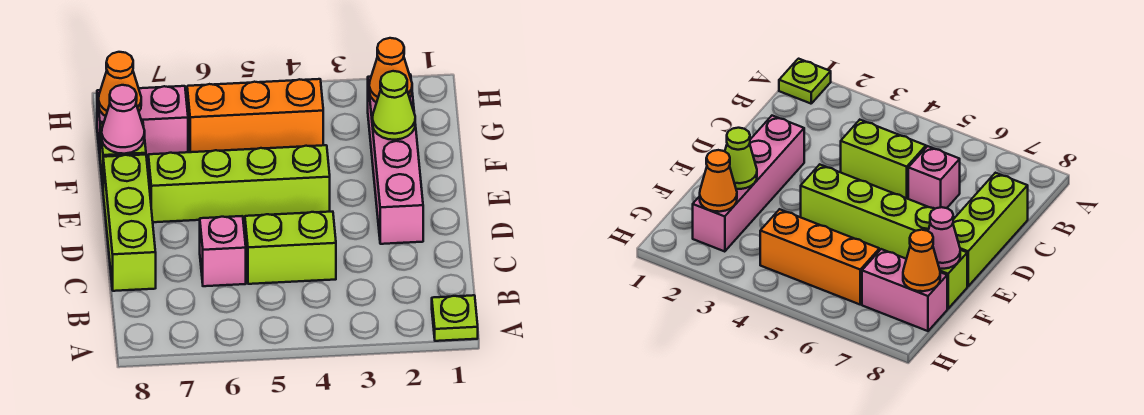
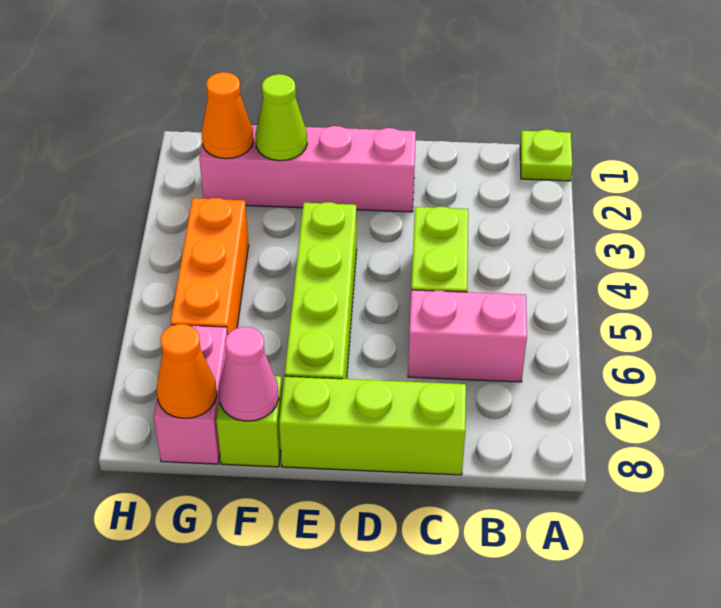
pink brick C6 level 1 -> pink brick B6:C6 level 1

